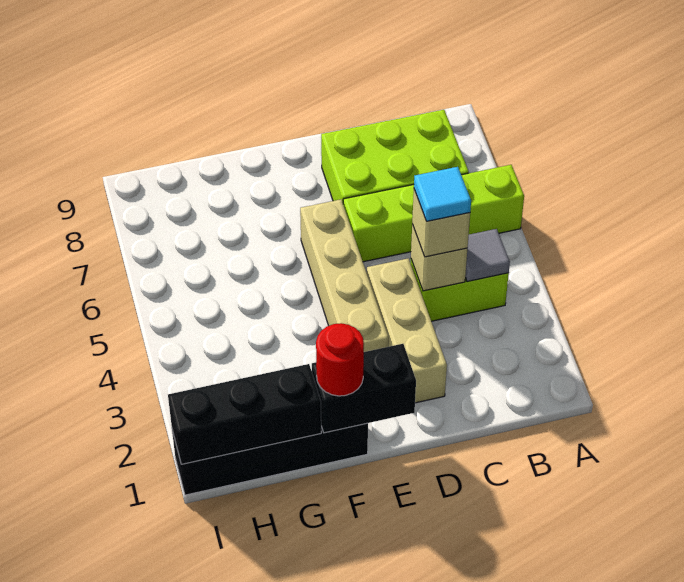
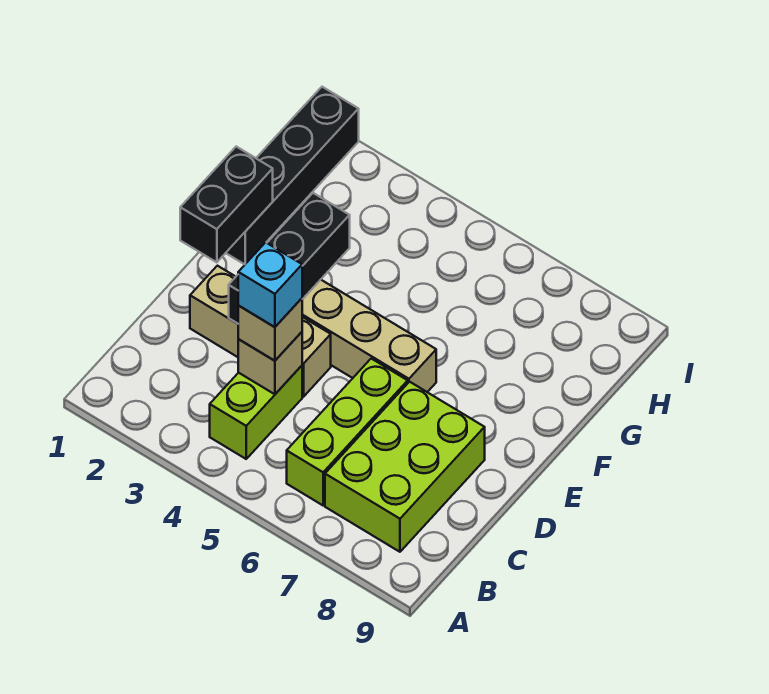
lime brick A6:D6 level 1 -> lime brick B6:D6 level 1
grey tile B4 level 2 -> none
cyan tile C4 level 4 -> cyan brick C4 level 4
red round brick F1 level 3 -> none
black brick G1:I1 level 2 -> black brick D3:F3 level 2

